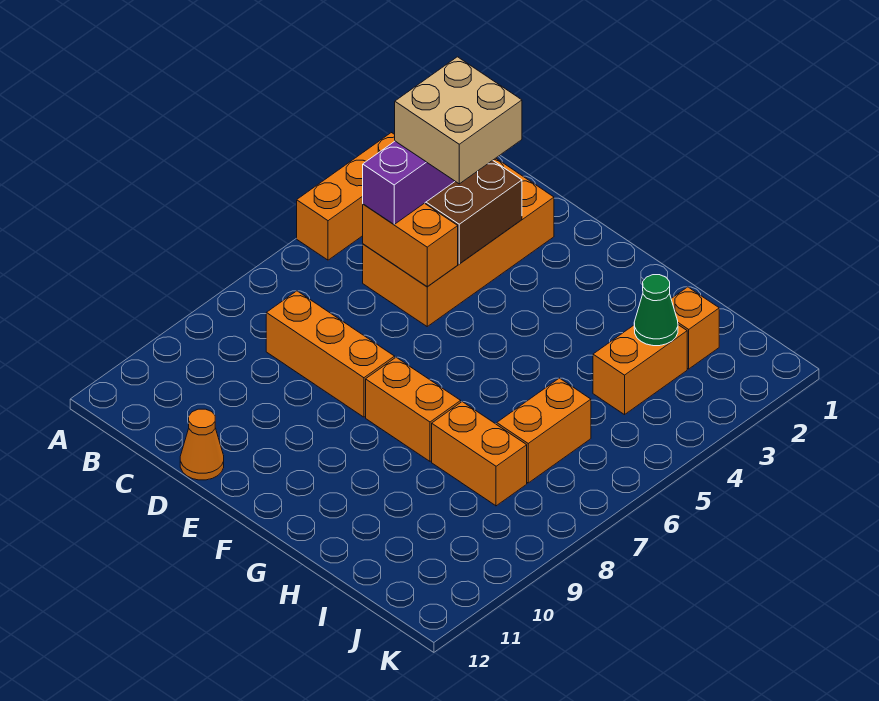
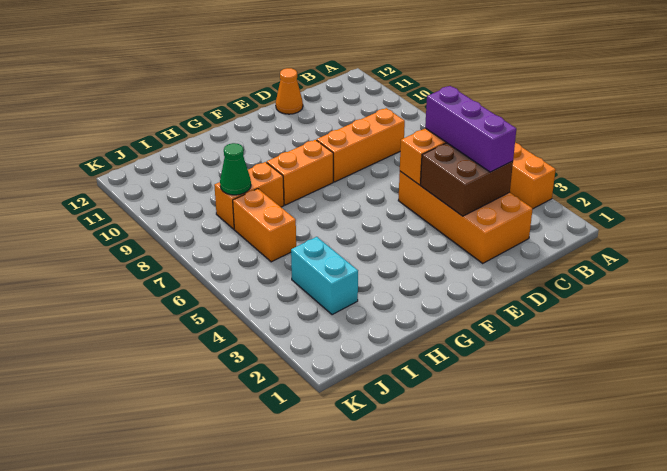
tan brick C3:D4 level 4 -> none
orange brick I2 level 1 -> none
orange brick I3:I4 level 1 -> cyan brick I3:I4 level 1
green cone I3 level 2 -> green cone I8 level 2

